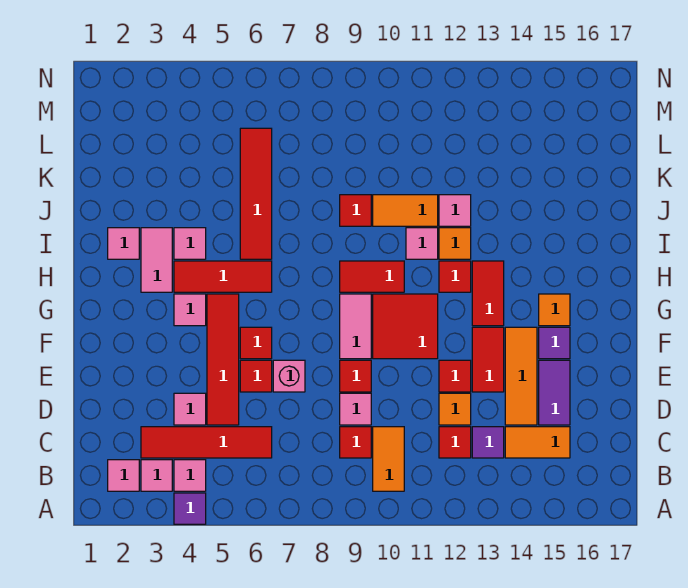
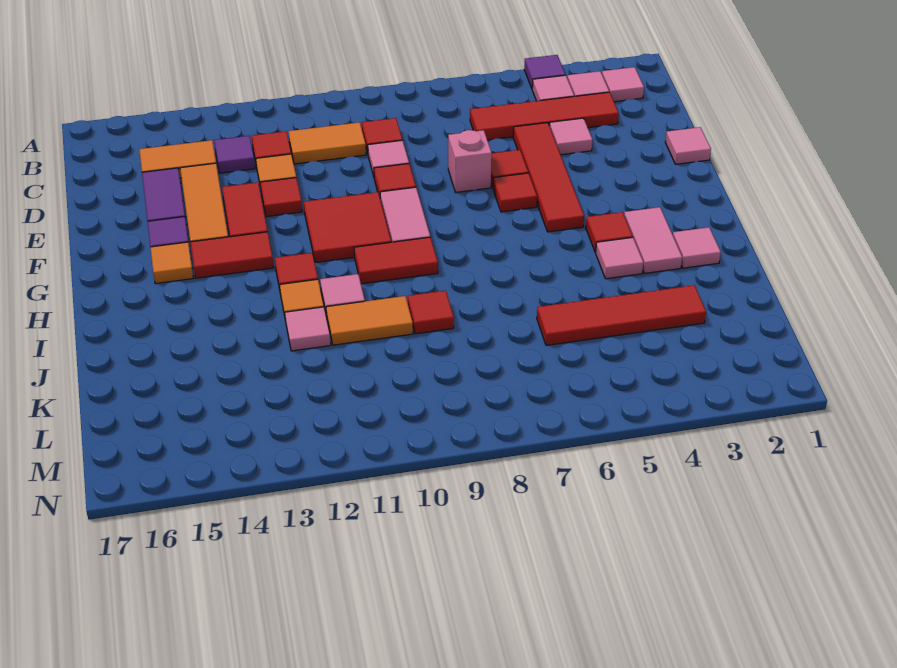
orange tile B10:C10 level 1 -> orange tile C10:C11 level 1
pink tile G4 level 1 -> pink tile E1 level 1
red tile G13:H13 level 1 -> red tile G13:G14 level 1
red tile H4:H6 level 1 -> red tile H4 level 1
red tile I6:L6 level 1 -> red tile K3:K6 level 1

